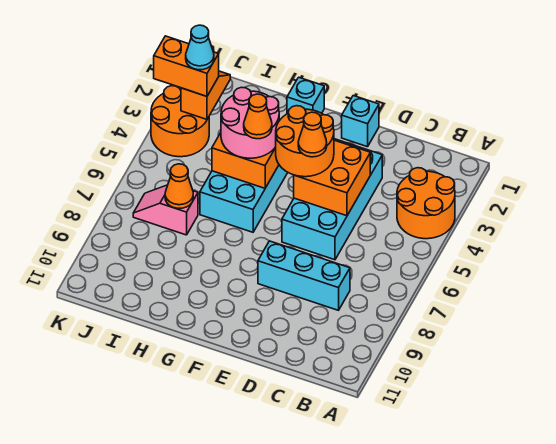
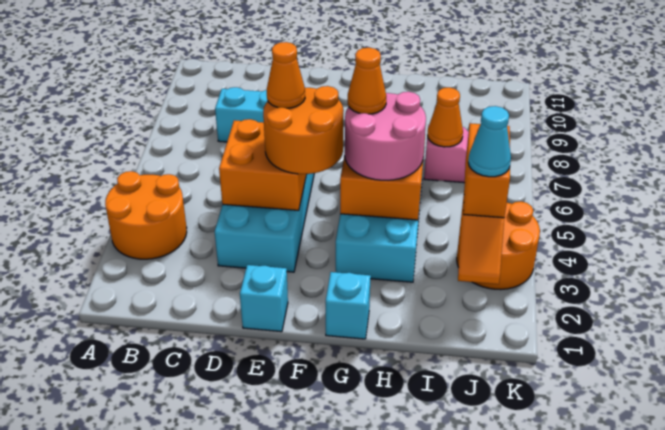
orange brick J3:K3 level 3 -> orange brick J3:J4 level 3

